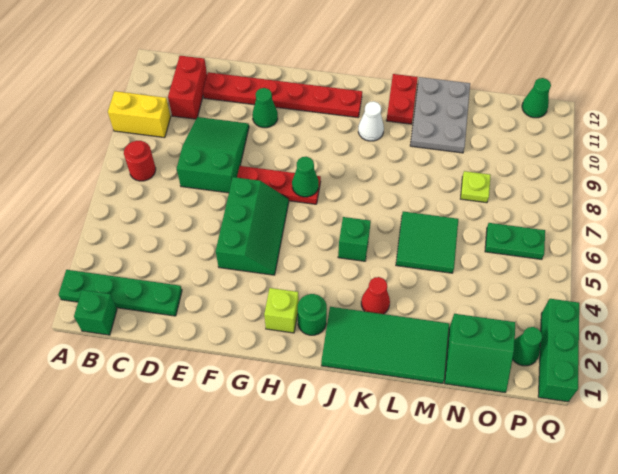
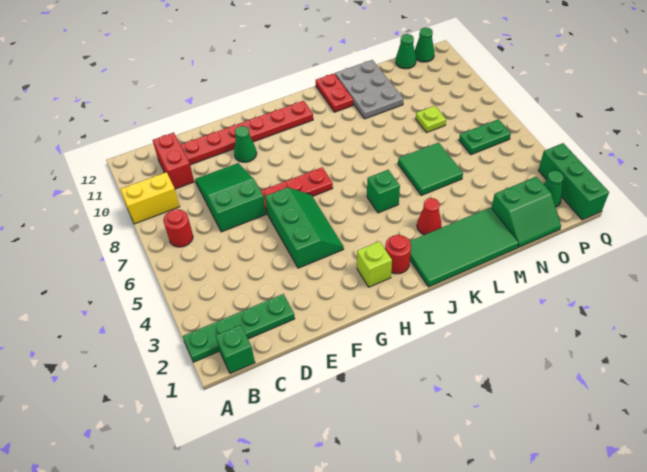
green cone H7 level 2 -> green cone O12 level 1
green round brick I2 level 1 -> red round brick I2 level 1
white cone J10 level 1 -> none

